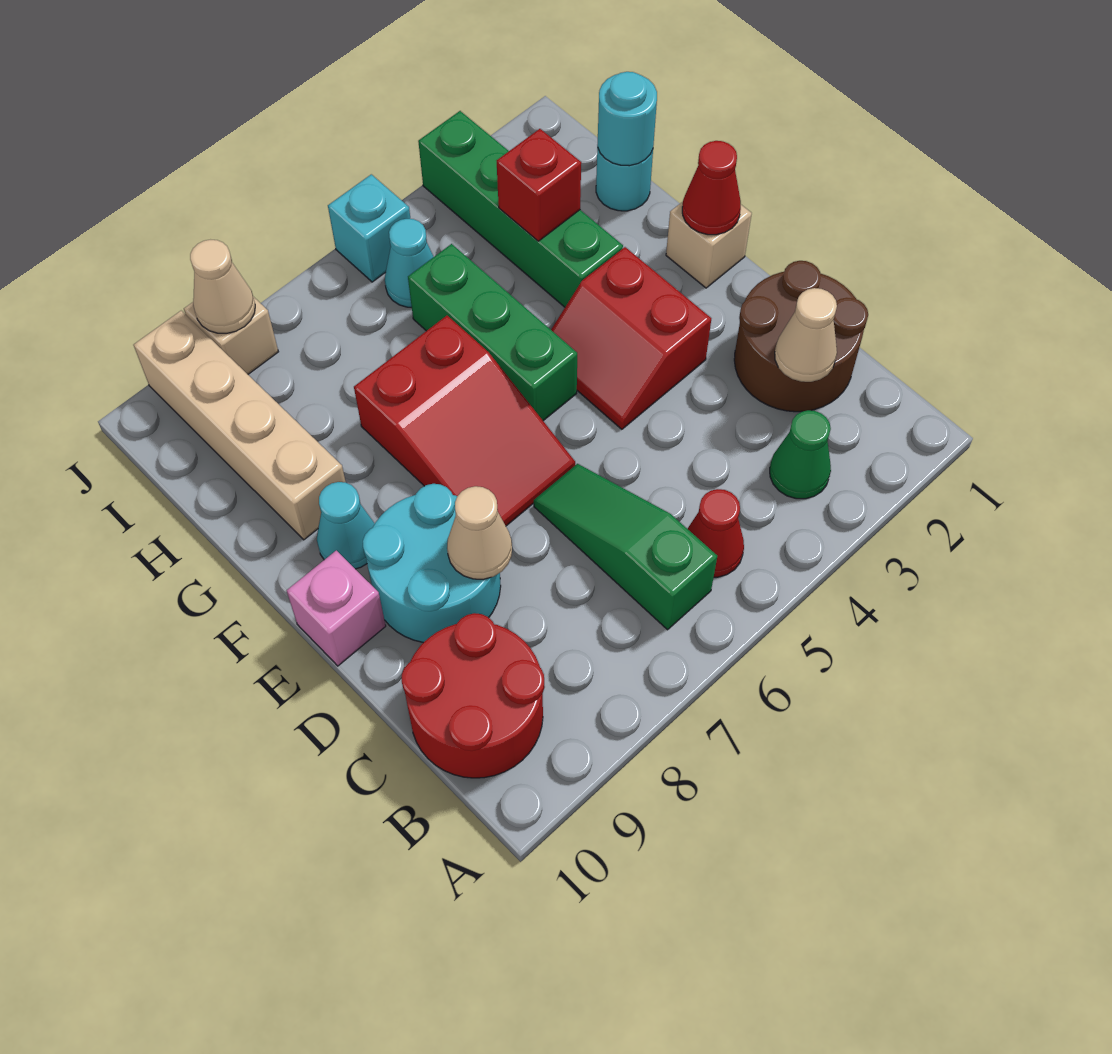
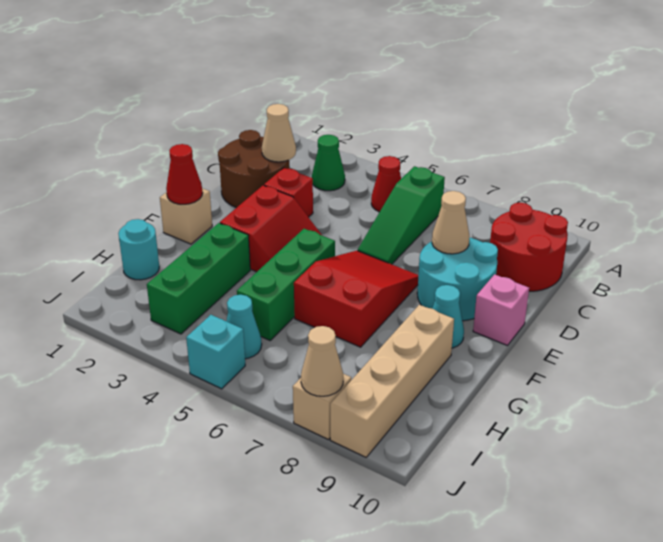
green brick G3:J3 level 1 -> green brick G3:I3 level 1
cyan round brick H1 level 2 -> none
red brick H3 level 2 -> red brick D3 level 1

